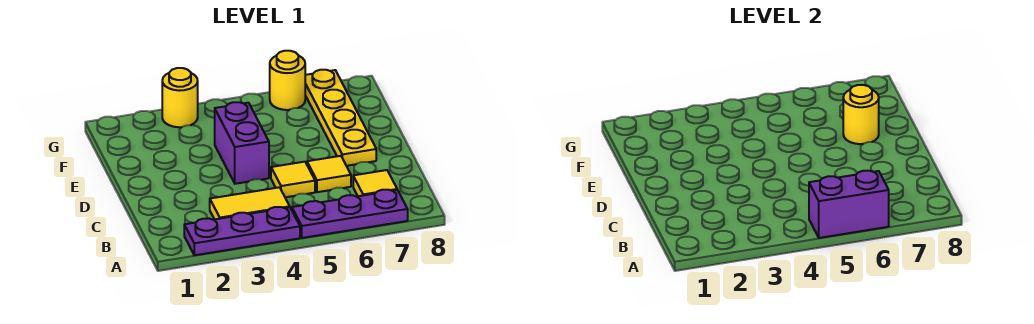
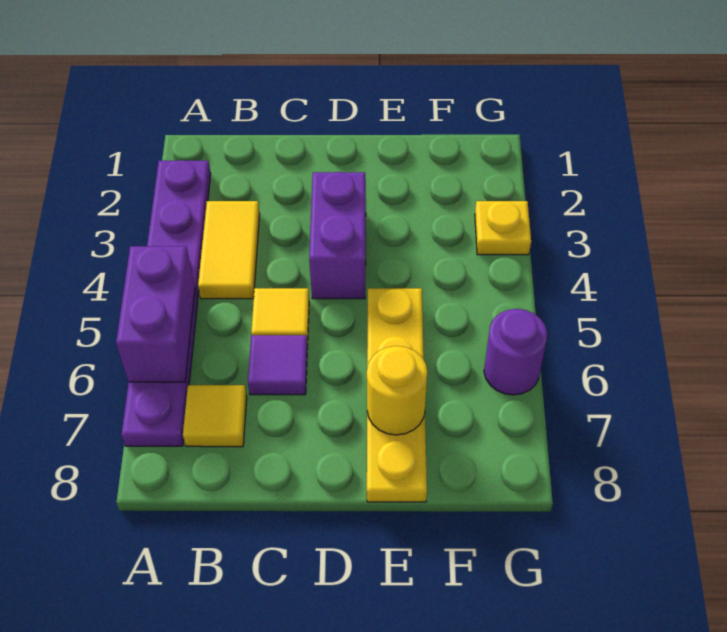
yellow tile C6 level 1 -> purple tile C6 level 1
purple brick D4:E4 level 1 -> purple brick D3:D4 level 1
yellow plate D7:G7 level 1 -> yellow plate E5:E8 level 1
yellow round brick G3 level 1 -> yellow plate G3 level 1
yellow round brick G6 level 1 -> purple round brick G6 level 1

